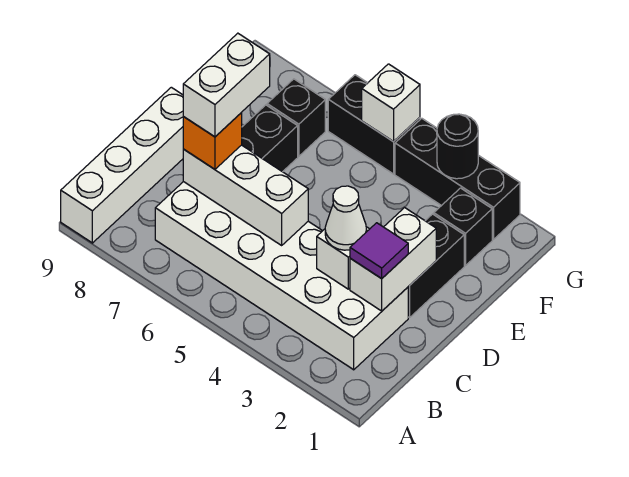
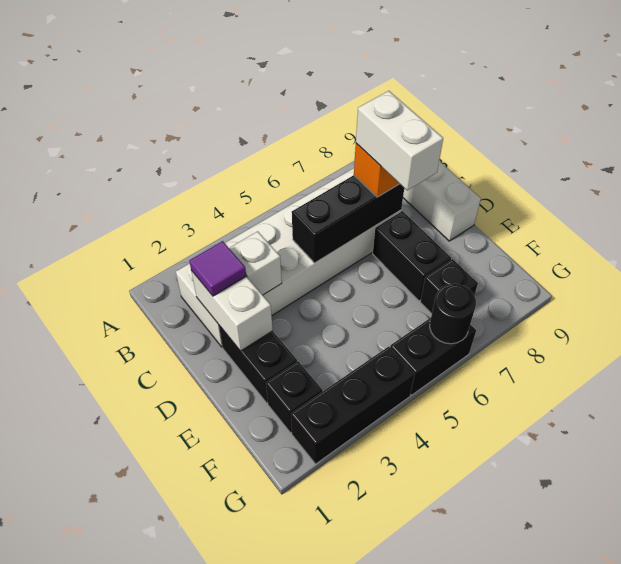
white cone C3 level 3 -> none
white brick C5:C7 level 2 -> black brick C5:C7 level 2
black round brick G3 level 2 -> black round brick G6 level 2
white brick G5 level 2 -> none

